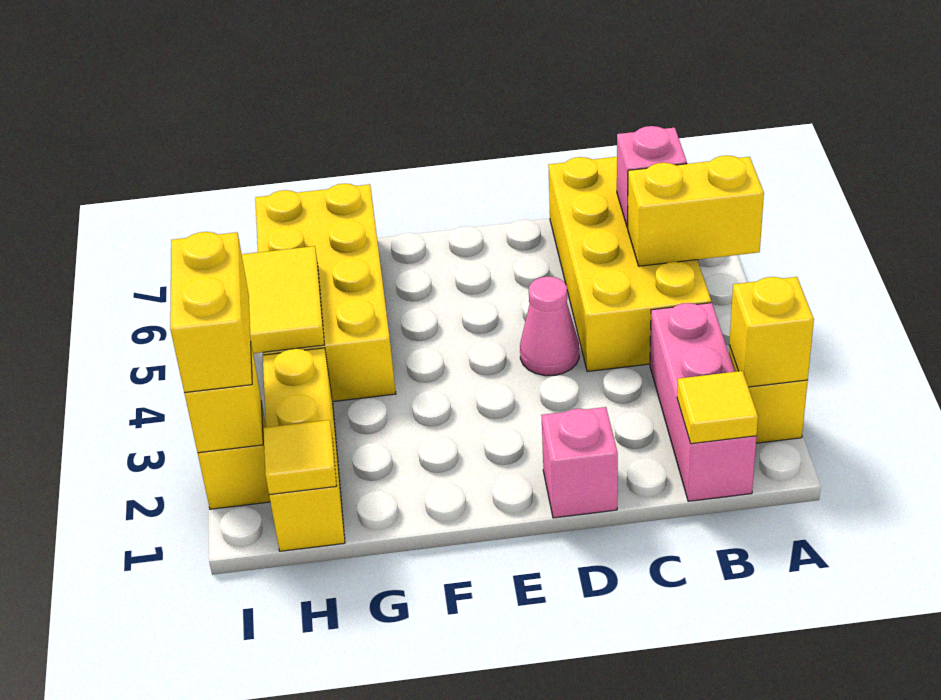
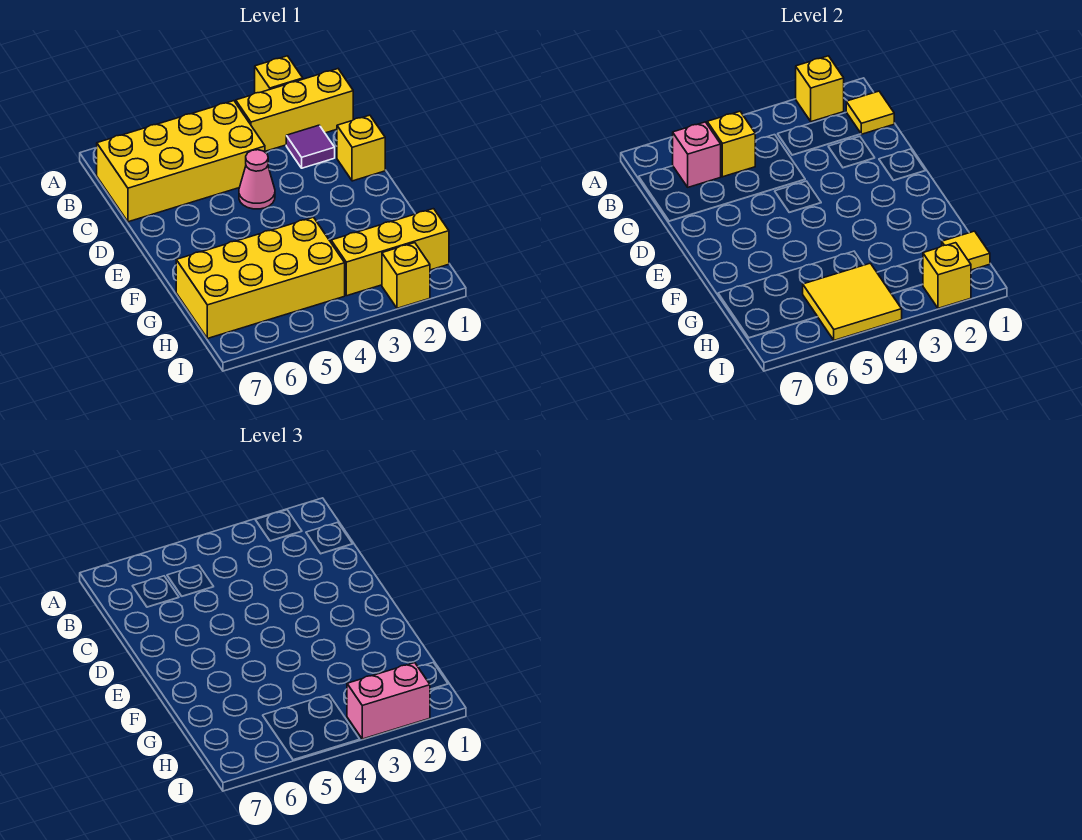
yellow brick A5:B5 level 2 -> yellow brick B5 level 2
pink brick B1:B3 level 1 -> yellow brick B1:B3 level 1
none -> purple tile C2 level 1
pink brick D1 level 1 -> yellow brick D1 level 1
yellow brick I2:I3 level 3 -> pink brick I2:I3 level 3

